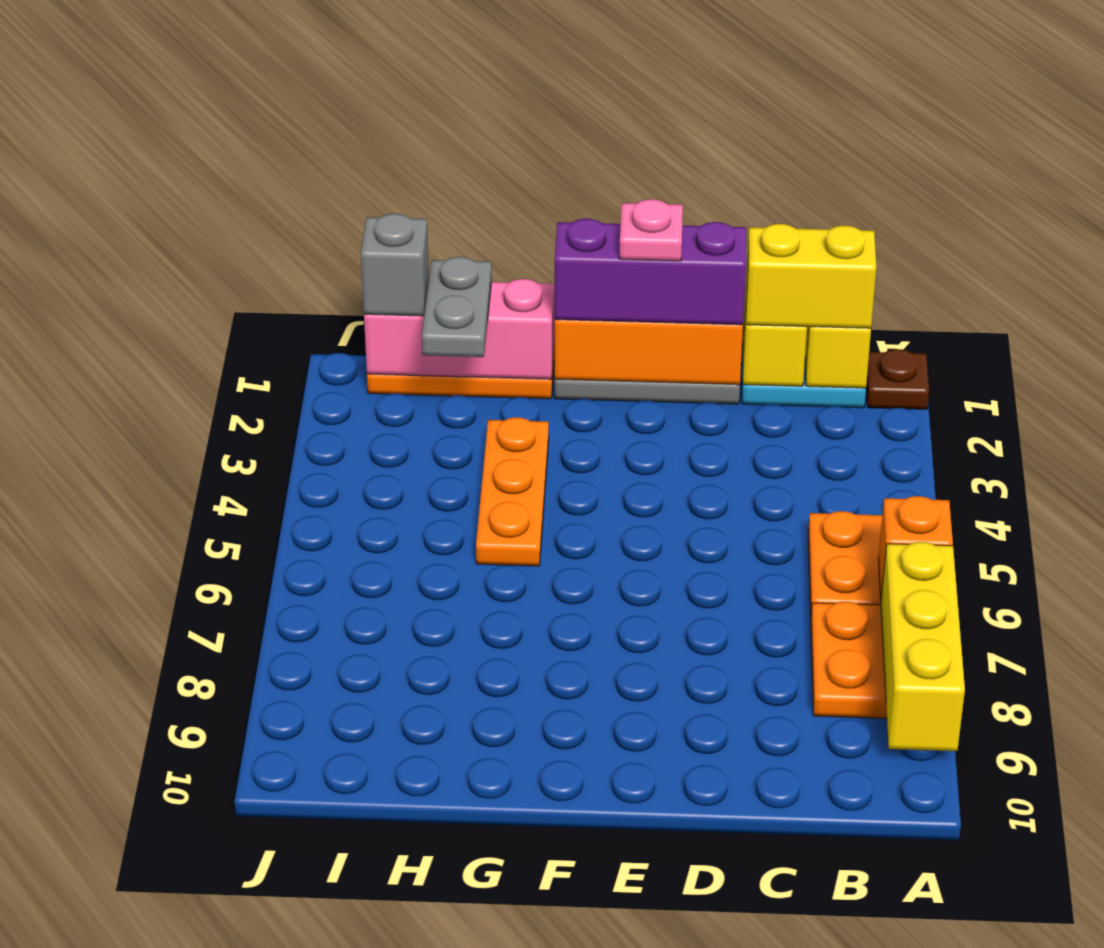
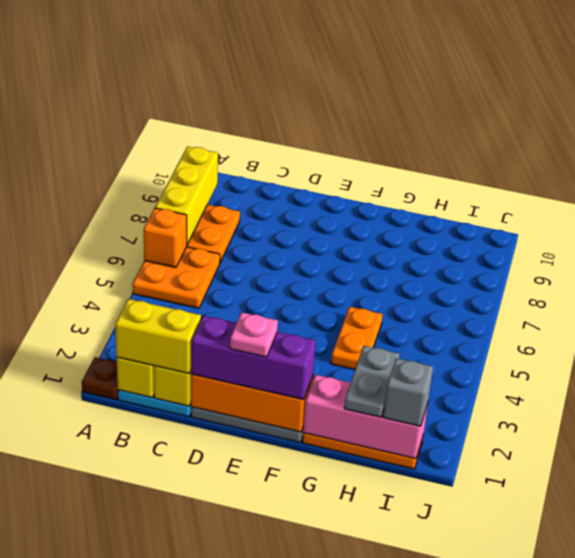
orange plate G3:G5 level 1 -> orange plate G4:G5 level 1

